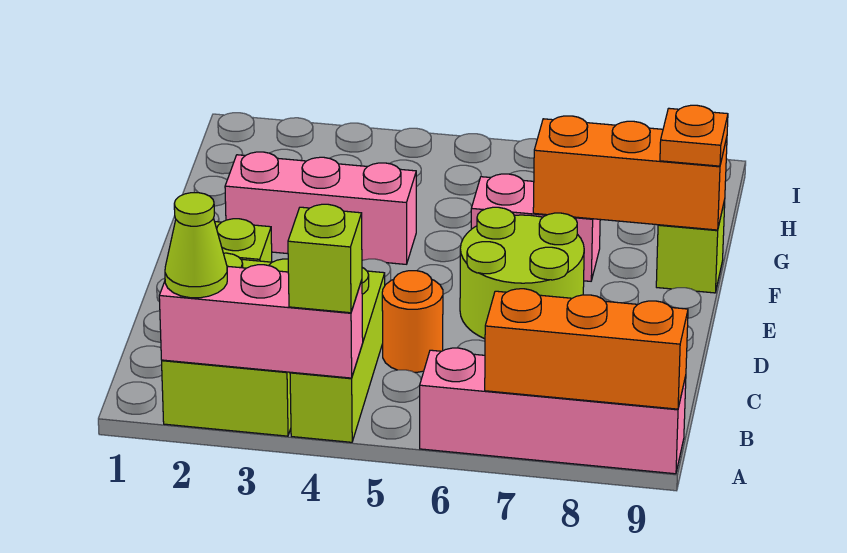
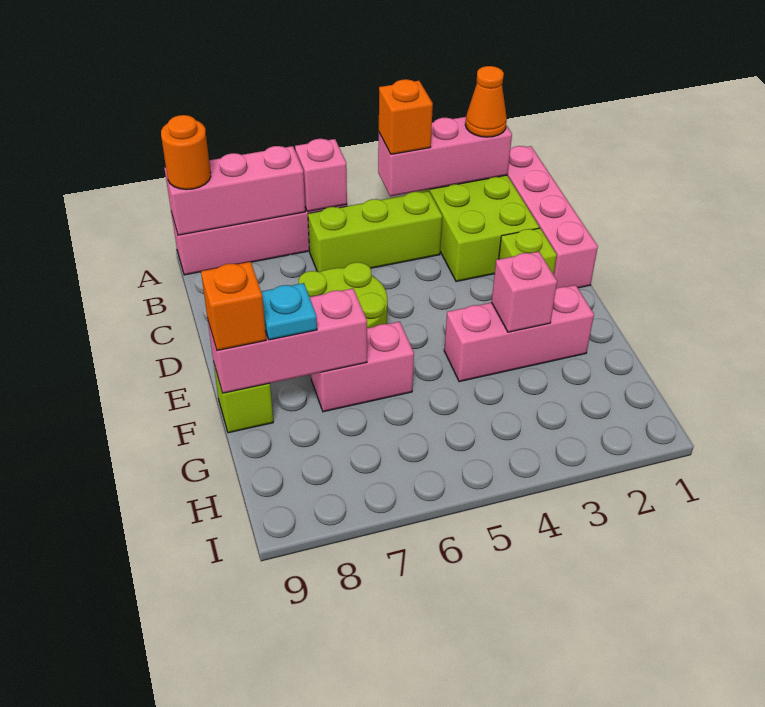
none -> pink brick A1:D1 level 1
lime cone A2 level 3 -> orange cone A2 level 3
lime brick A4:C4 level 1 -> lime brick B4:B6 level 1
lime brick A4 level 3 -> orange brick A4 level 3
none -> pink brick A6 level 2
orange brick A7:A9 level 2 -> pink brick A7:A9 level 2
orange round brick C5 level 1 -> orange round brick A9 level 3
none -> pink brick F3 level 2
orange brick F7:F9 level 2 -> pink brick F7:F9 level 2
none -> cyan plate F8 level 3
orange plate F9 level 3 -> orange brick F9 level 3

